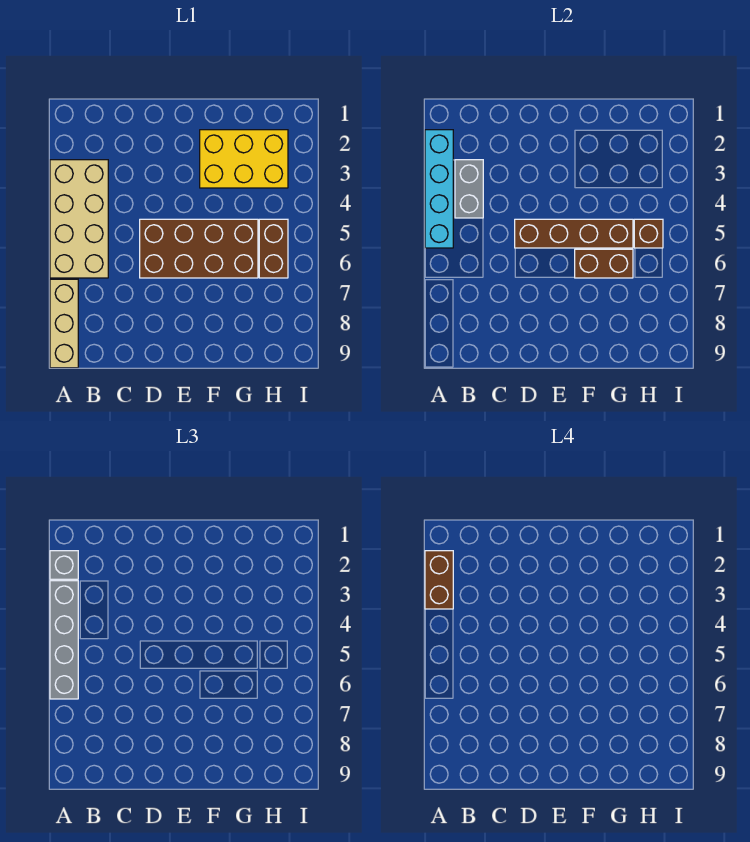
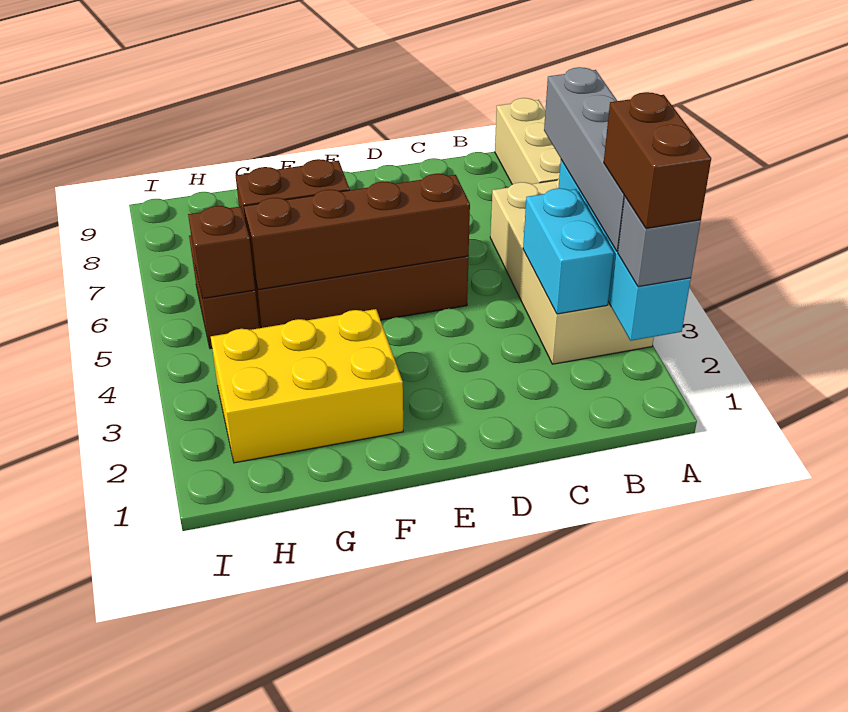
grey brick B3:B4 level 2 -> cyan brick B3:B4 level 2

